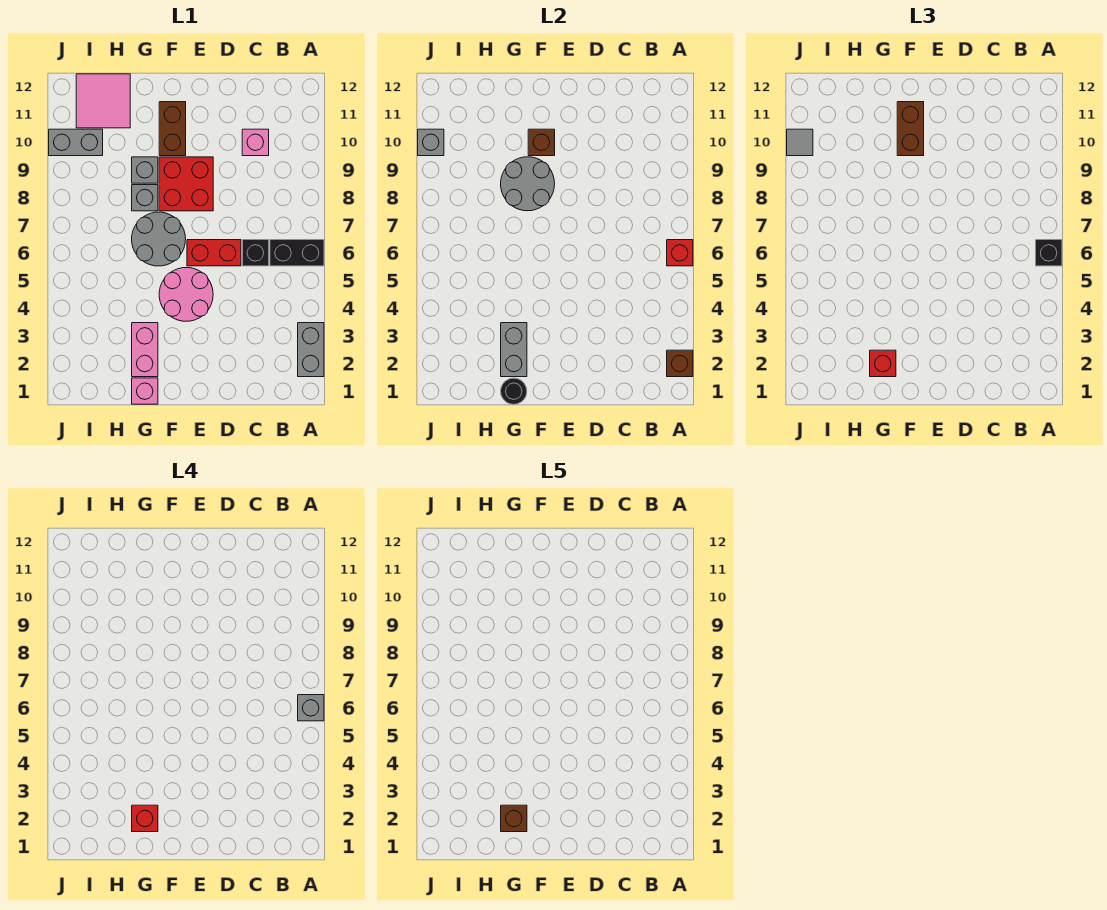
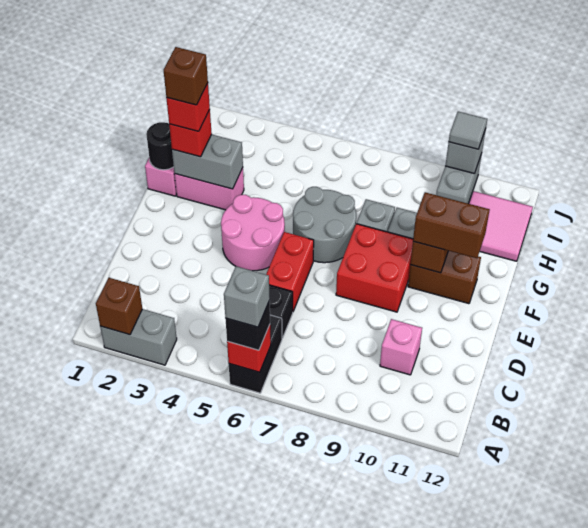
grey round brick F8:G9 level 2 -> none

